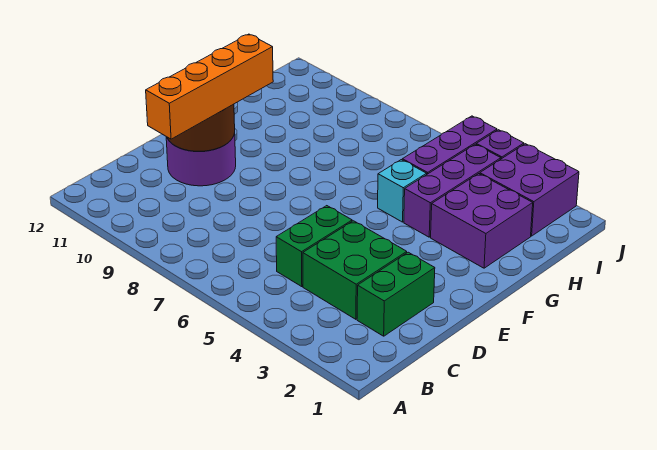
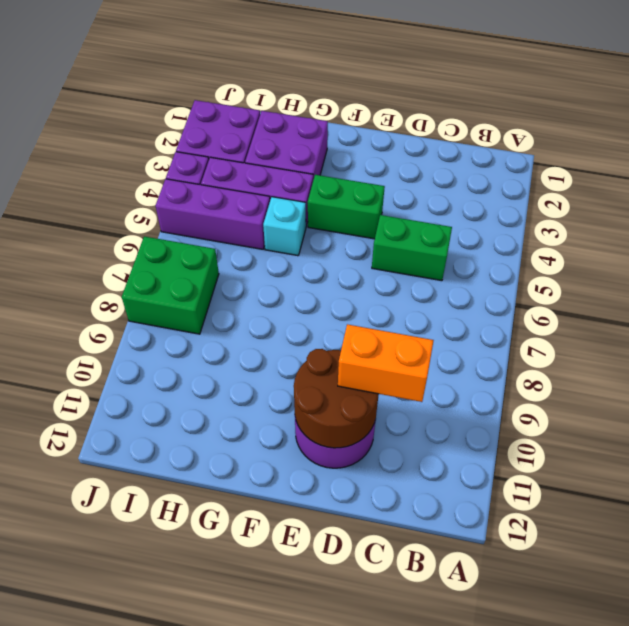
green brick C2:D2 level 1 -> green brick E4:F4 level 1
green brick C3:D4 level 1 -> green brick I7:J8 level 1
orange brick C10:F10 level 3 -> orange brick C10:D10 level 3

